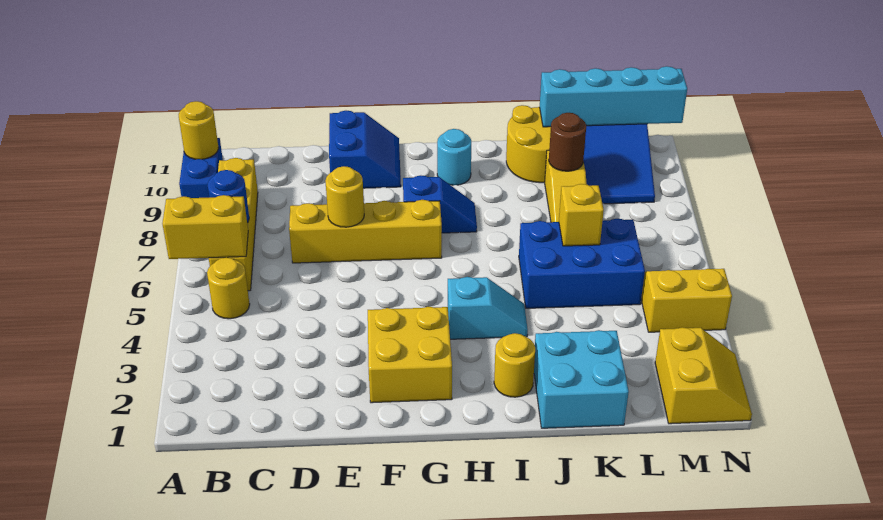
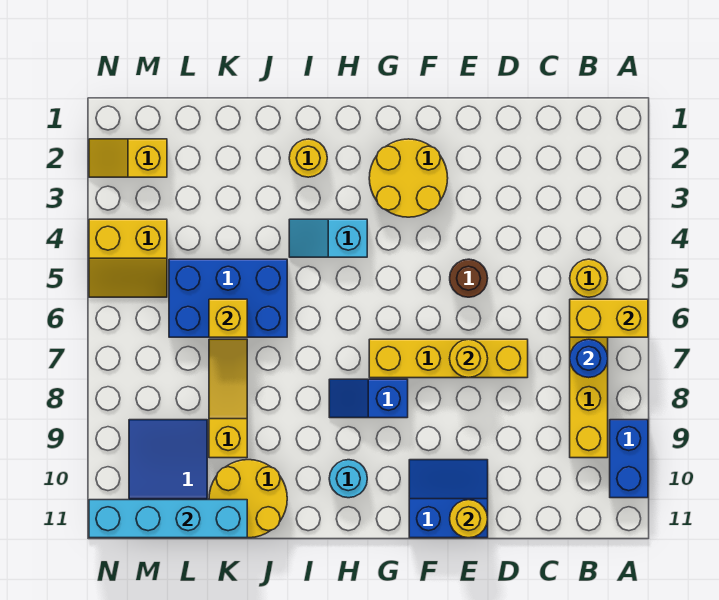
yellow round brick A10 level 2 -> yellow round brick E11 level 2
blue slope E10:F11 level 1 top E -> blue slope E10:F11 level 1 top 11
yellow brick F2:G3 level 1 -> yellow round brick F2:G3 level 1
cyan brick J1:K2 level 1 -> none
brown round brick K9 level 2 -> brown round brick E5 level 1
yellow slope M1:N2 level 1 top M -> yellow slope M2:N2 level 1 top M

